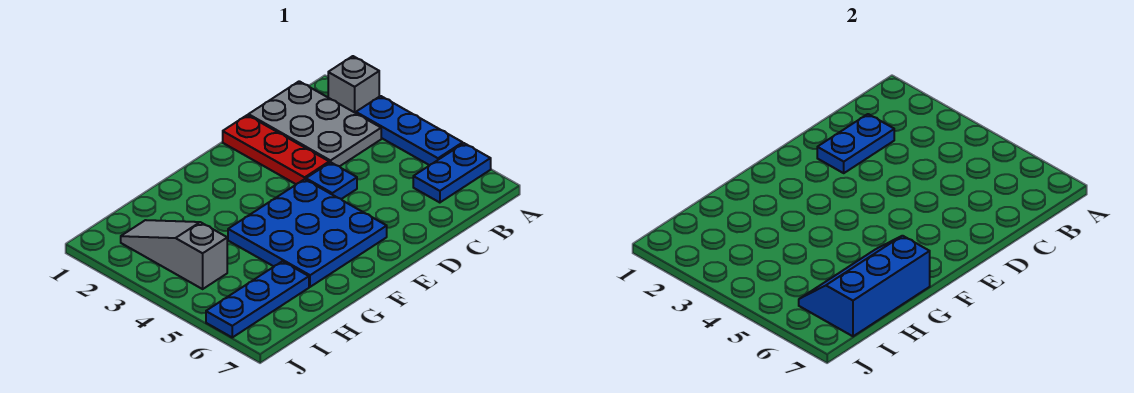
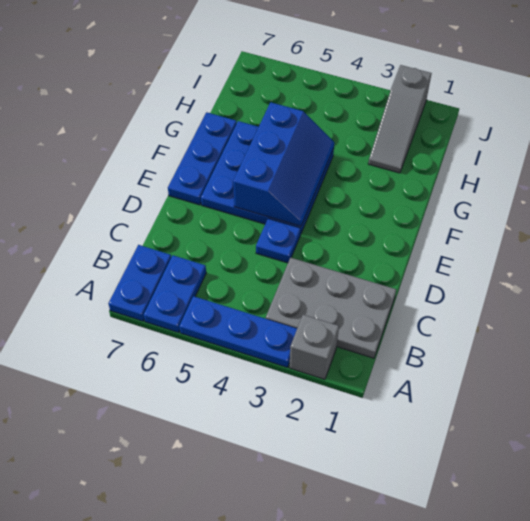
blue plate C2:D2 level 2 -> blue plate A7:B7 level 1
red plate D1:D3 level 1 -> none
blue slope G6:I7 level 2 top 7 -> blue slope E4:G5 level 2 top 5
blue plate H6:J6 level 1 -> blue plate E7:G7 level 1
grey slope I2:I4 level 1 top 4 -> grey slope H2:J2 level 1 top J

